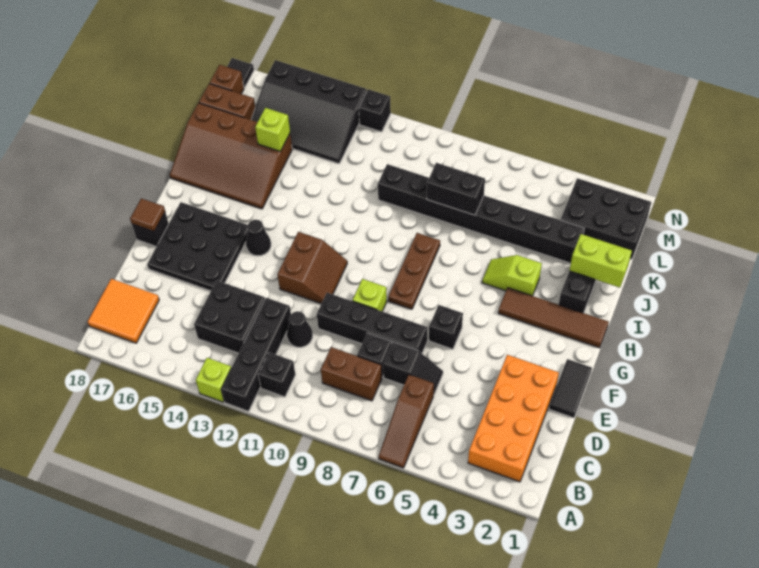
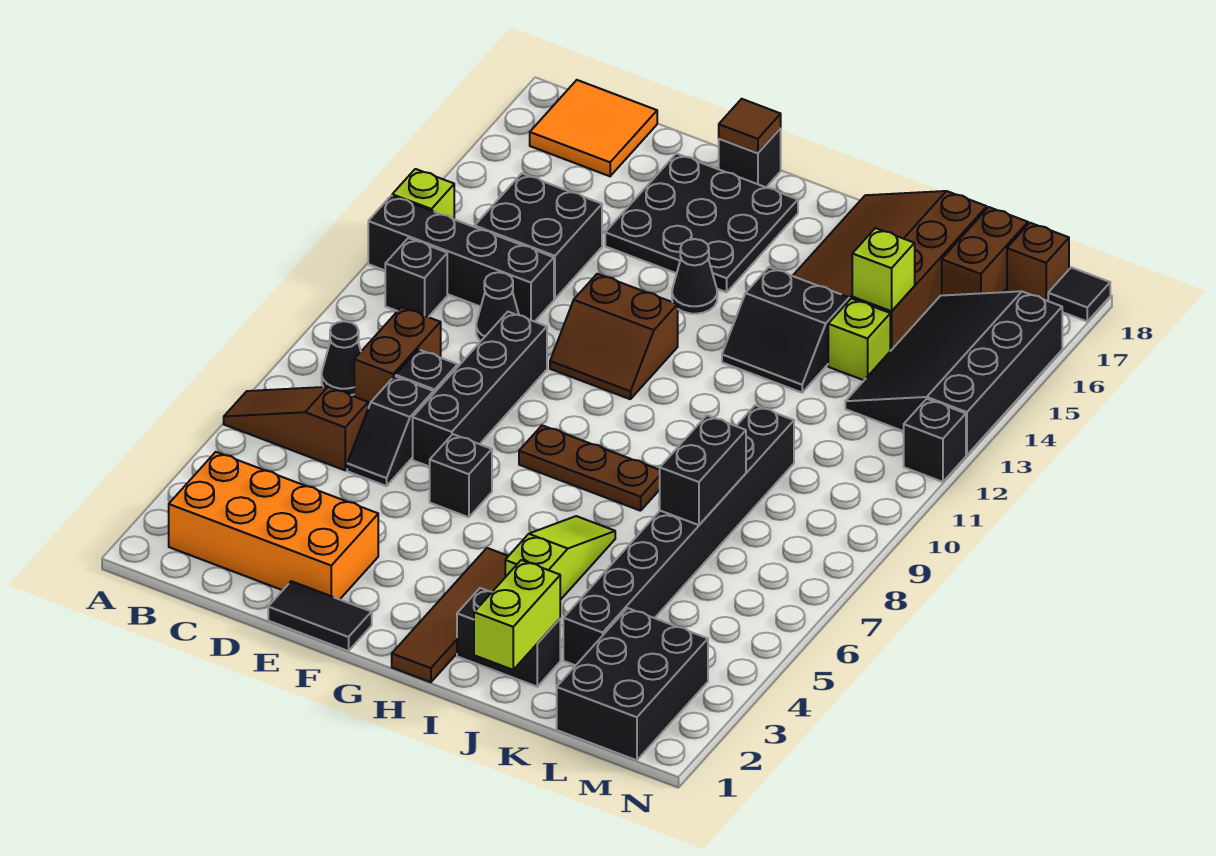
none -> black cone B8 level 1
lime brick F9 level 1 -> lime brick K14 level 1
lime slope I4:I5 level 1 top 4 -> lime slope I4:I6 level 1 top 4
none -> black slope I13:J14 level 1 top 14

